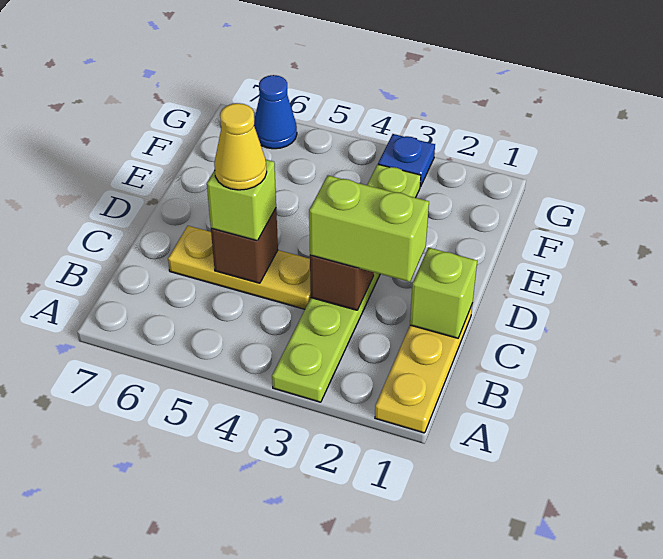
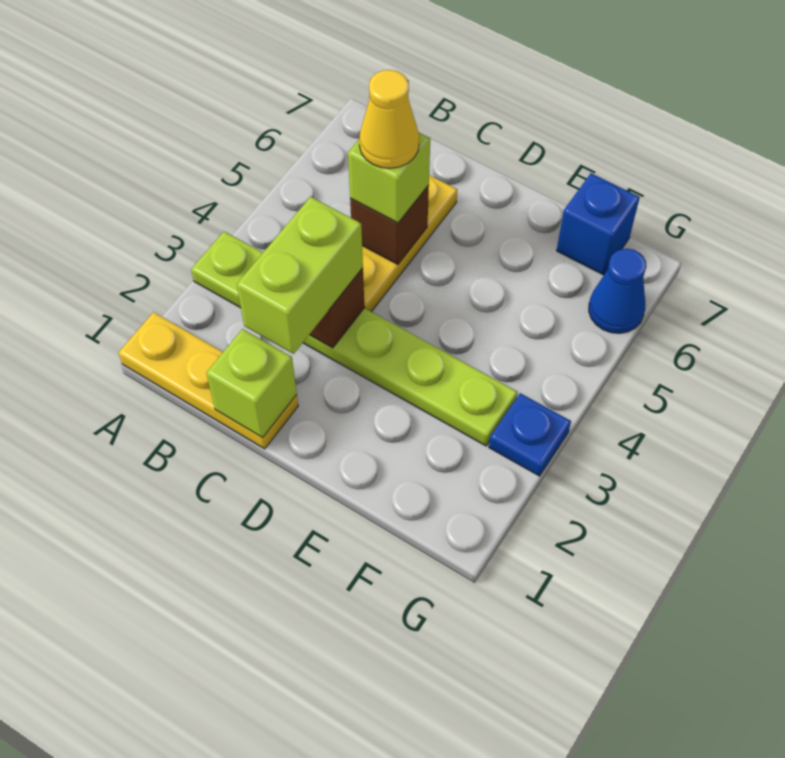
none -> blue brick F7 level 1

